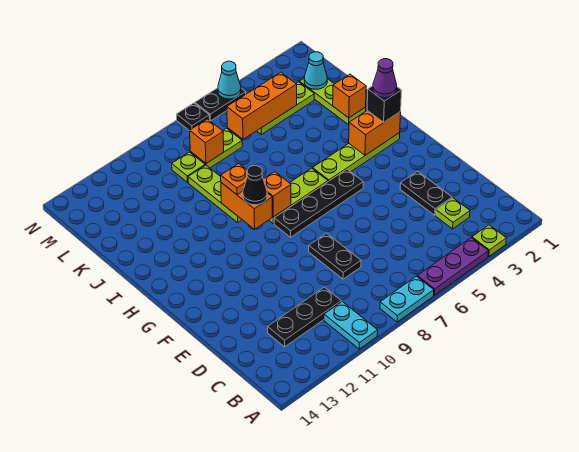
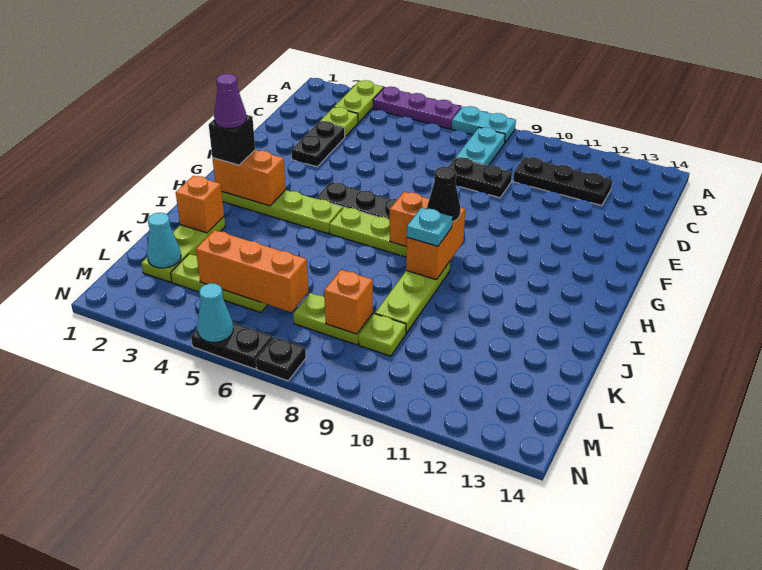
lime plate A3 level 1 -> lime plate A3:B3 level 1
cyan plate A10:B10 level 1 -> cyan plate B8:C8 level 1
black plate D8:E8 level 1 -> black plate D8:D9 level 1
orange plate I9 level 3 -> cyan plate I9 level 3

